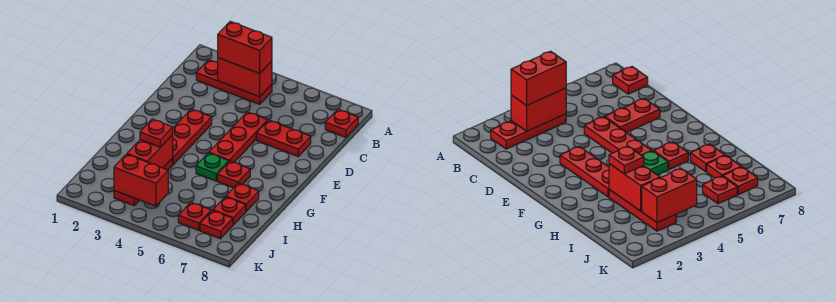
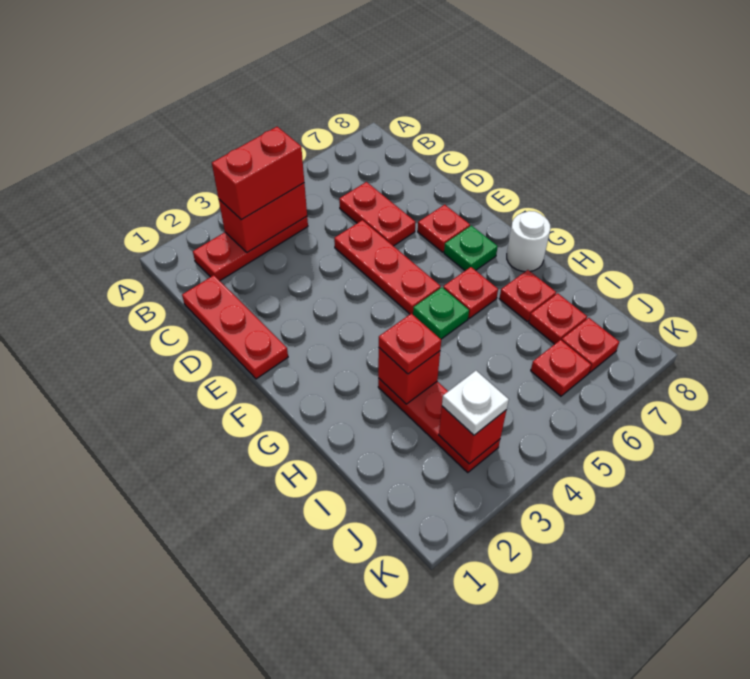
red plate B8 level 1 -> red plate E7 level 1
red plate D6:D7 level 1 -> red plate C6:D6 level 1
red plate E3:G3 level 1 -> red plate C1:E1 level 1
none -> green plate F7 level 1
none -> white round brick G8 level 1
red brick H3:I3 level 2 -> red brick H3 level 2
red brick J3:J4 level 2 -> red brick J3 level 2
none -> white plate J3 level 3

